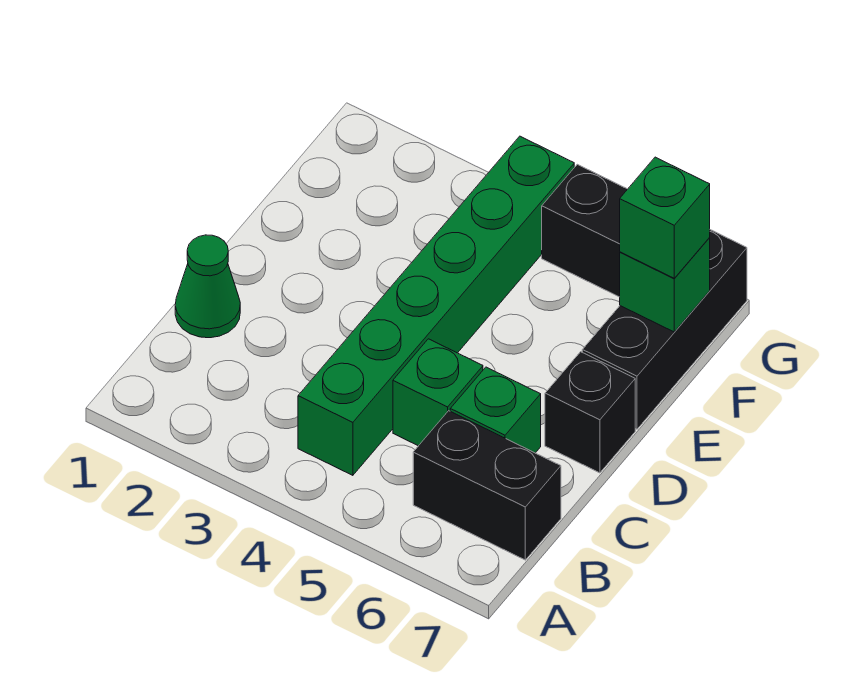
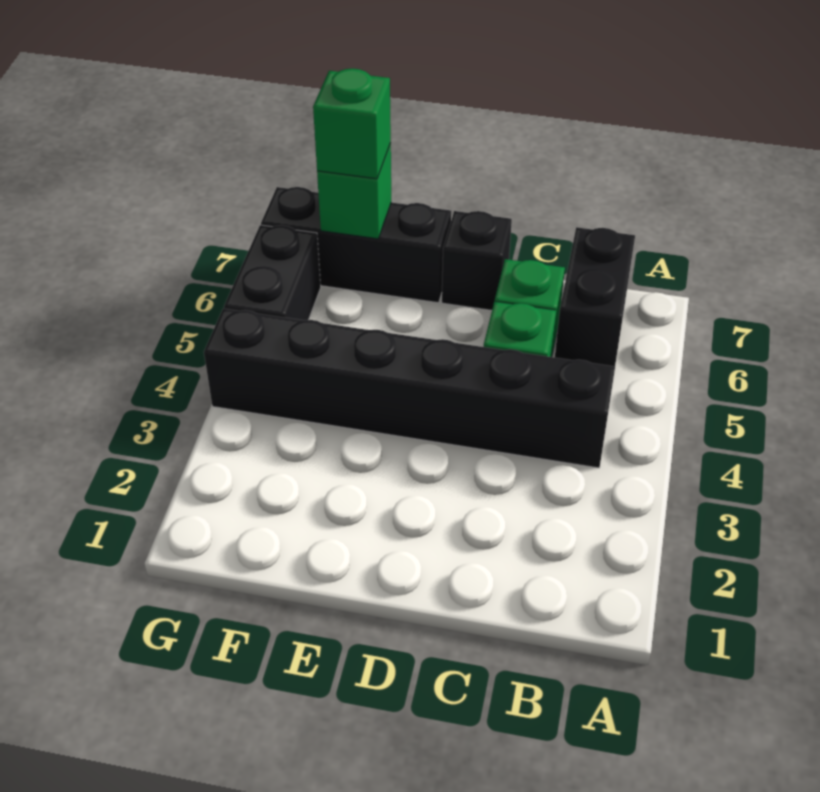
green brick B4:G4 level 1 -> black brick B4:G4 level 1
green cone C1 level 1 -> none

